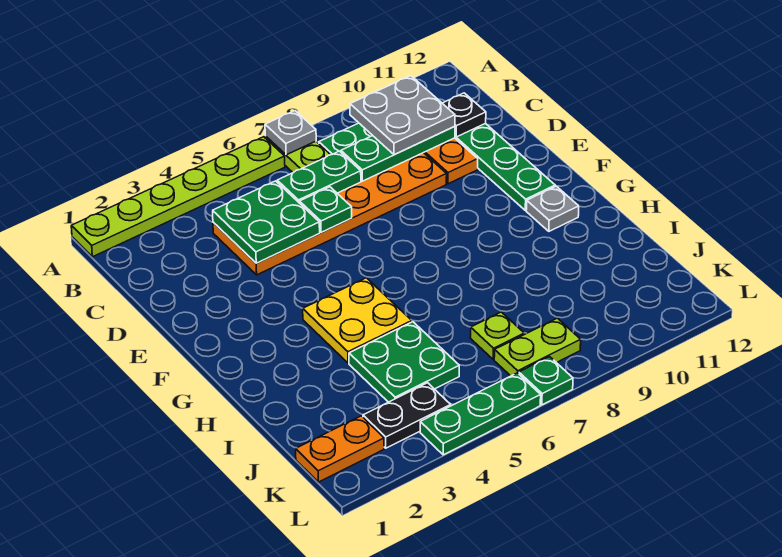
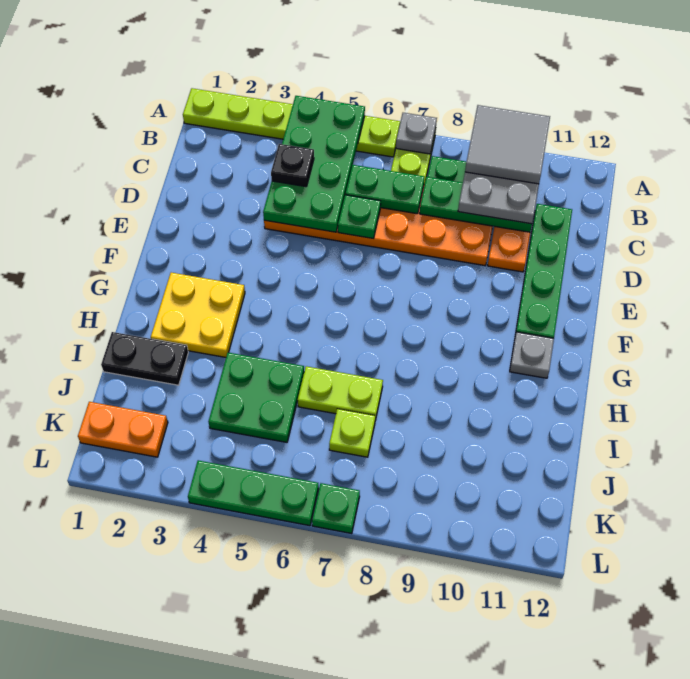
none -> grey tile A9:B10 level 4
green plate C4:D5 level 2 -> green plate A4:D5 level 2
black plate C11 level 2 -> black plate C4 level 3
yellow plate G4:H5 level 1 -> yellow plate G2:H3 level 1
black plate K3:K4 level 1 -> black plate I1:I2 level 1
lime plate K7:K8 level 1 -> lime plate I6:I7 level 1

